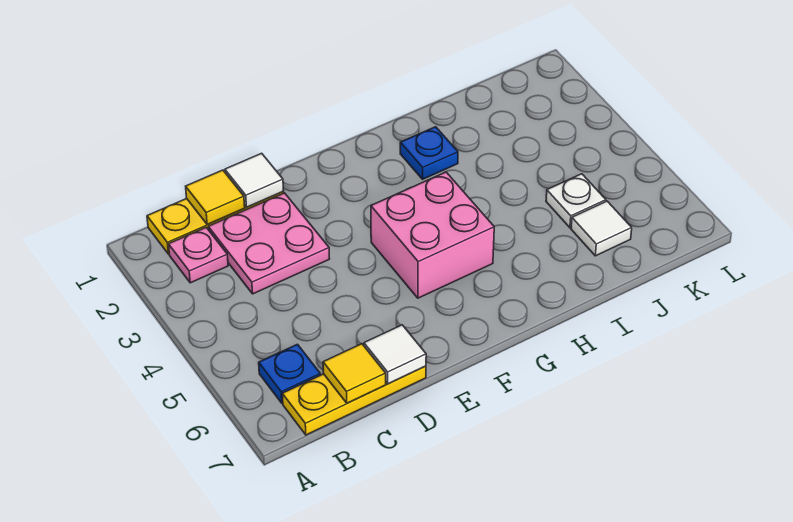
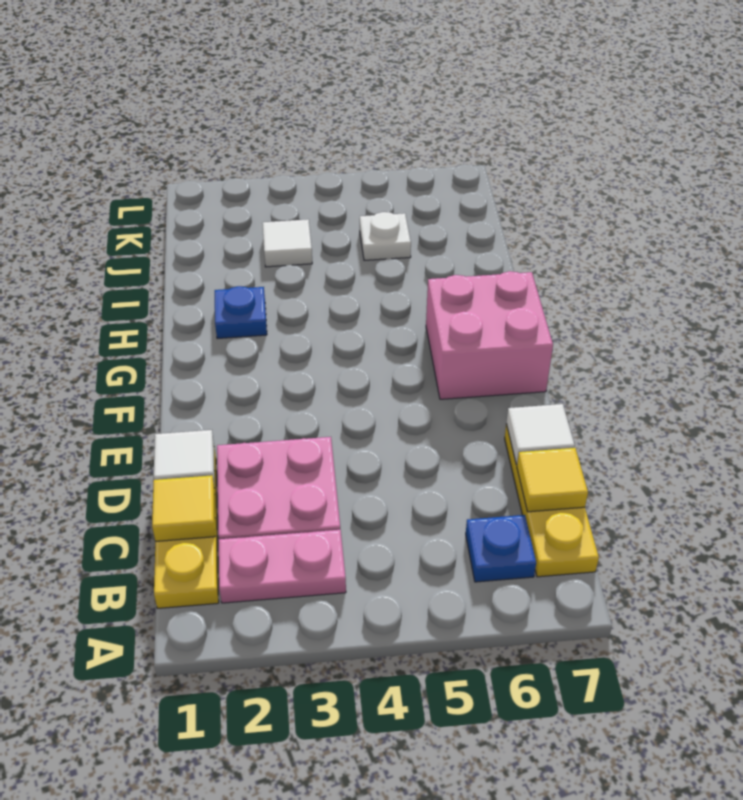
pink plate B2 level 1 -> pink plate B2:B3 level 1
pink brick F4:G5 level 1 -> pink brick F6:G7 level 1
white tile J6 level 1 -> white tile J3 level 1

